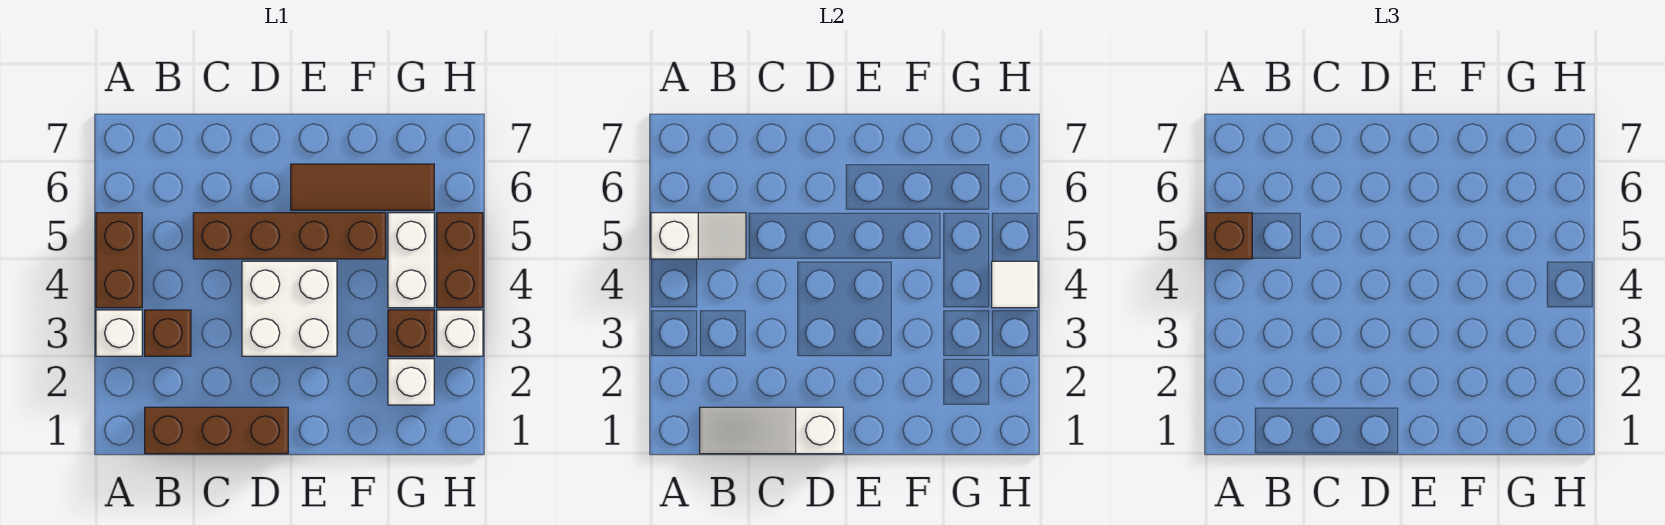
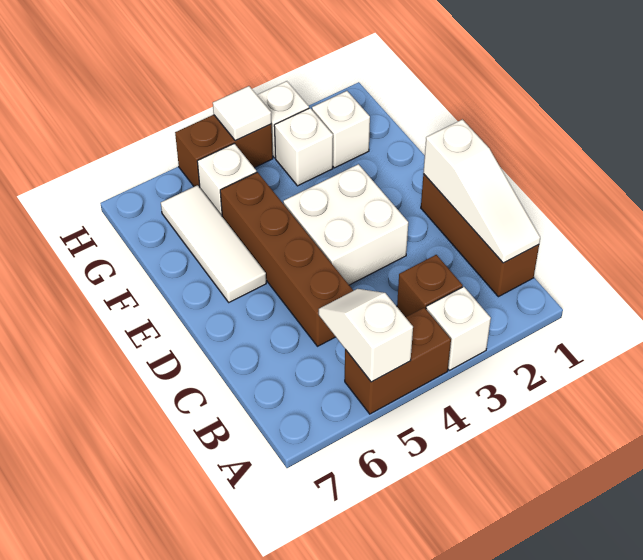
brown brick A5 level 3 -> none
brown tile E6:G6 level 1 -> white tile E6:G6 level 1
brown brick G3 level 1 -> white brick G3 level 1
white brick G4:G5 level 1 -> white brick G5 level 1

